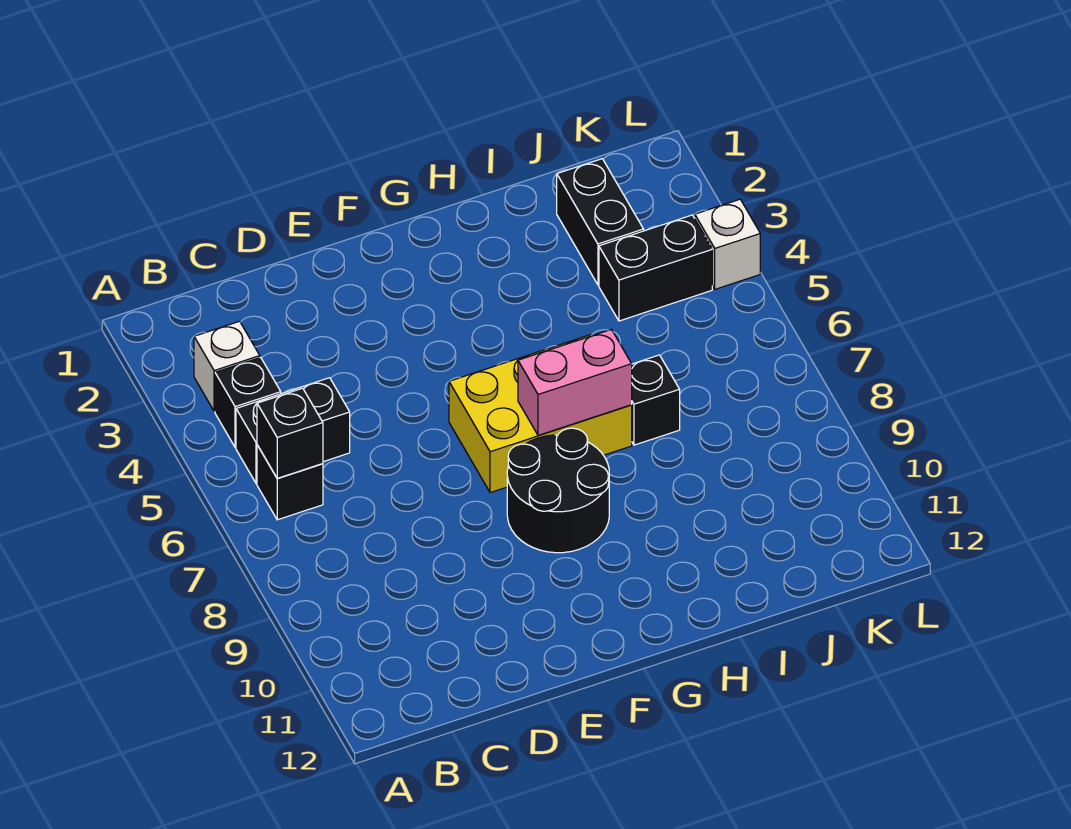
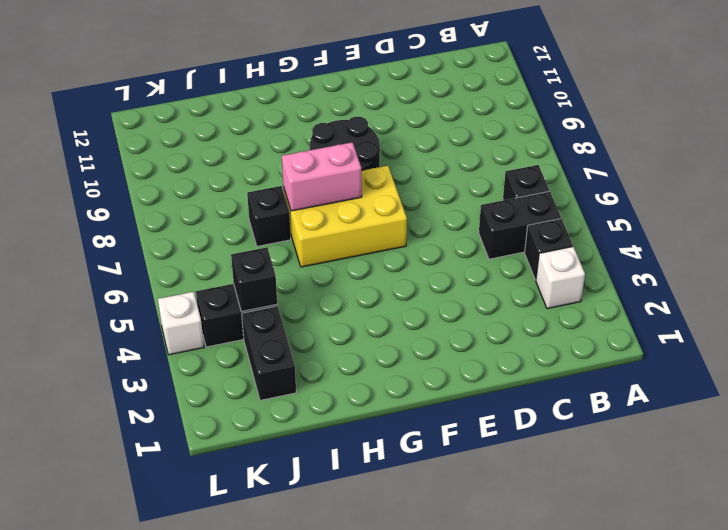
black brick B6 level 2 -> black brick J4 level 2

